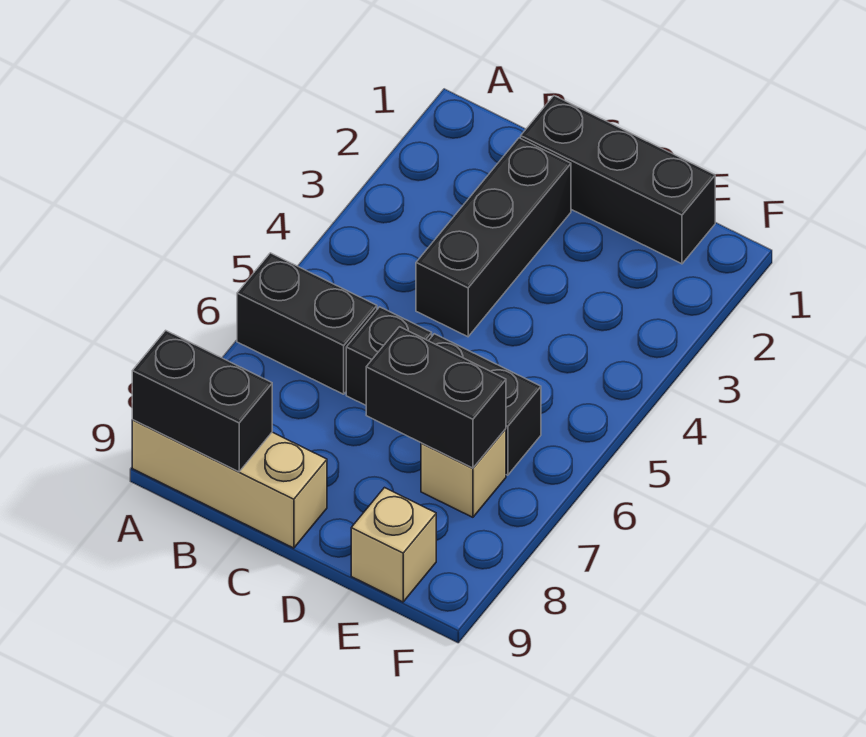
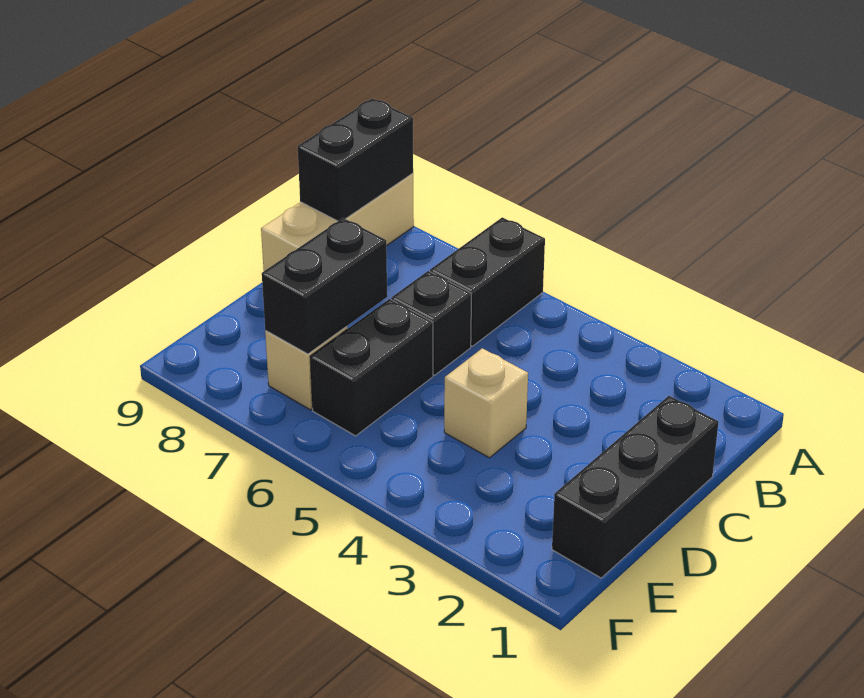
black brick C2:C4 level 1 -> none
tan brick E9 level 1 -> tan brick D4 level 1

